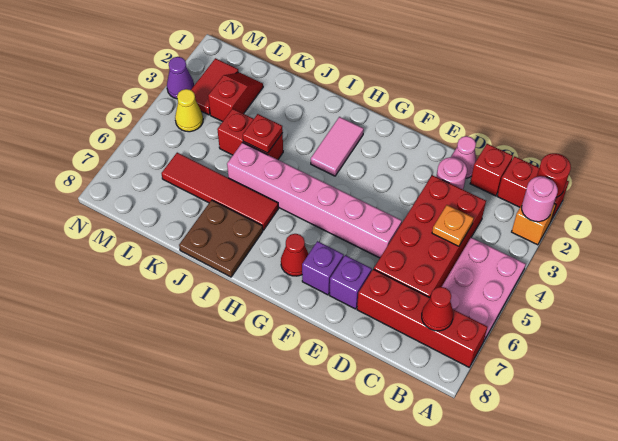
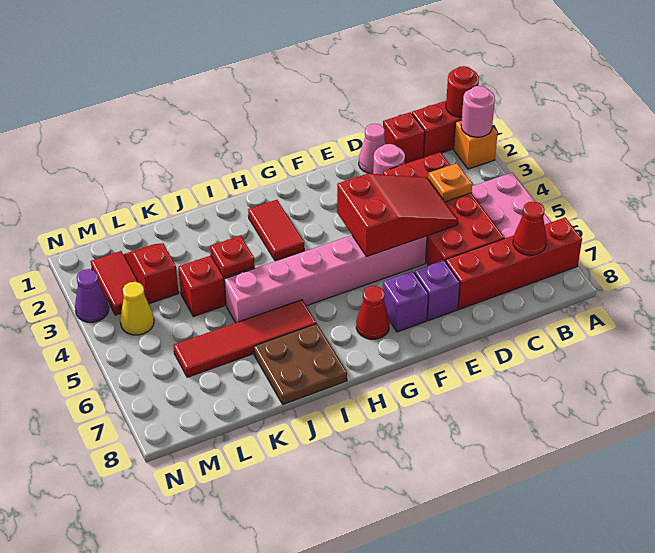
none -> red slope D4:F5 level 2 top F
pink tile H2:H3 level 1 -> red tile H2:H3 level 1

